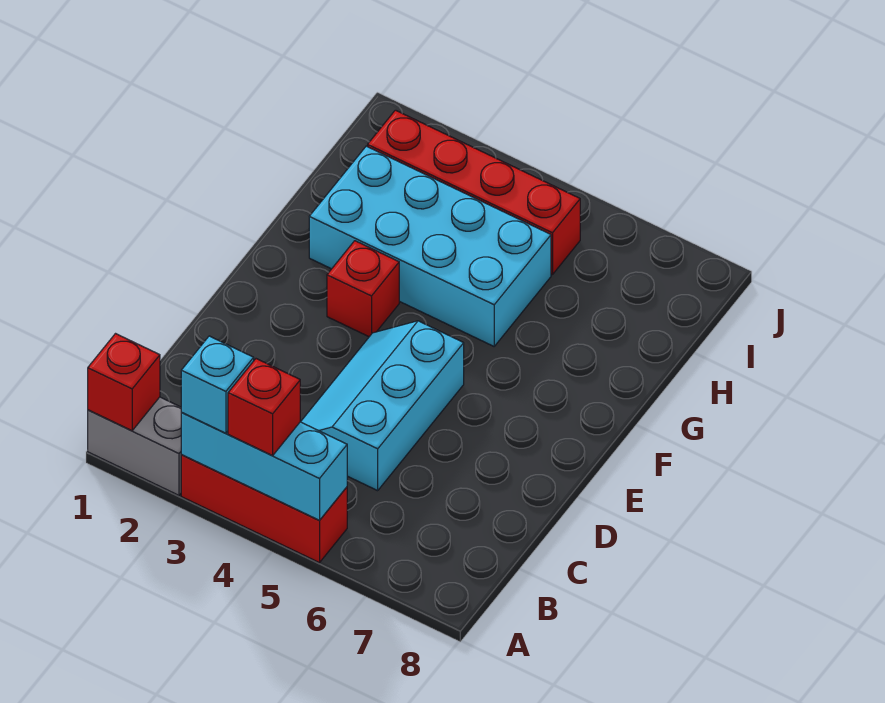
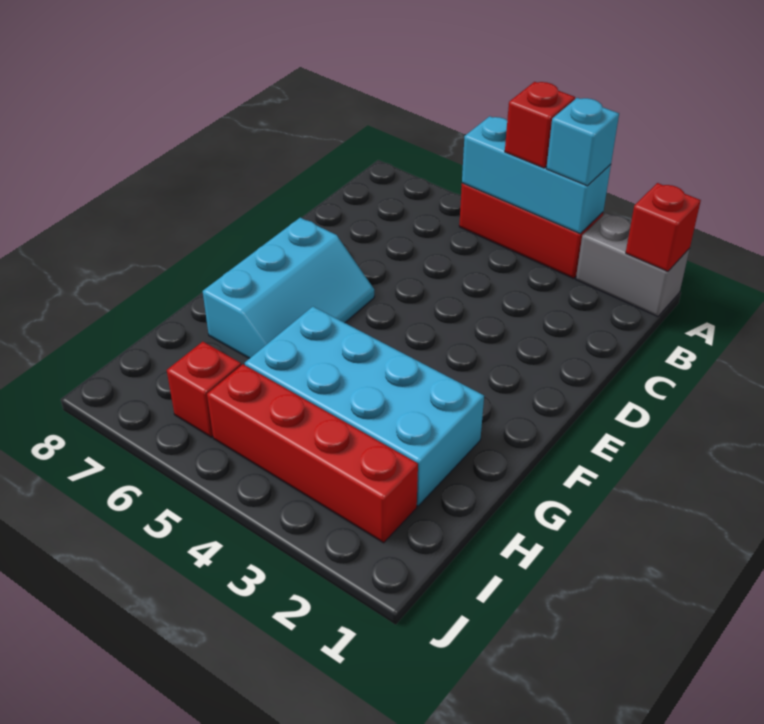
cyan slope C4:E5 level 1 top 5 -> cyan slope E6:G7 level 1 top 7
red brick F3 level 1 -> red brick I6 level 1

